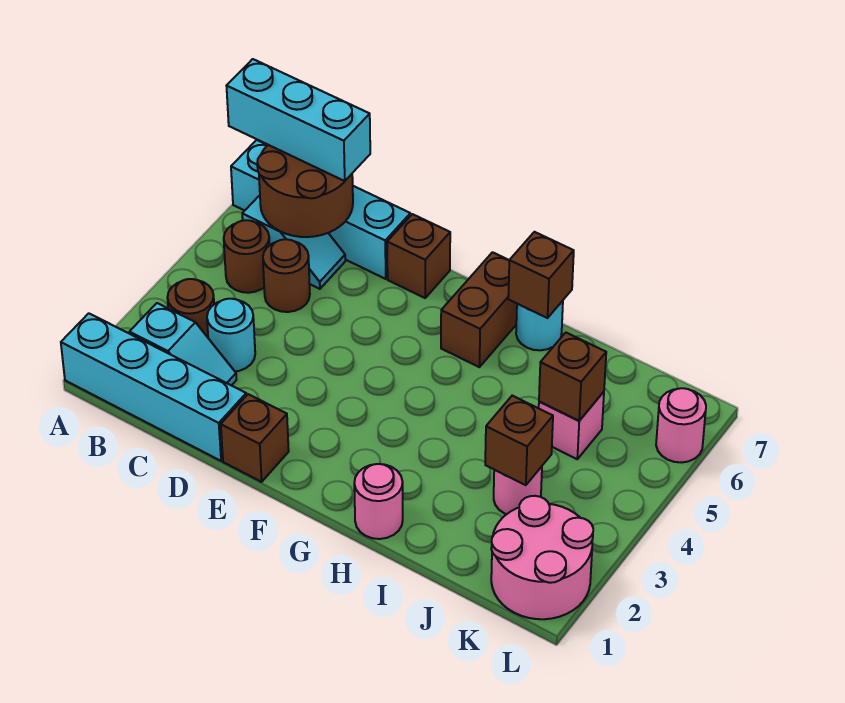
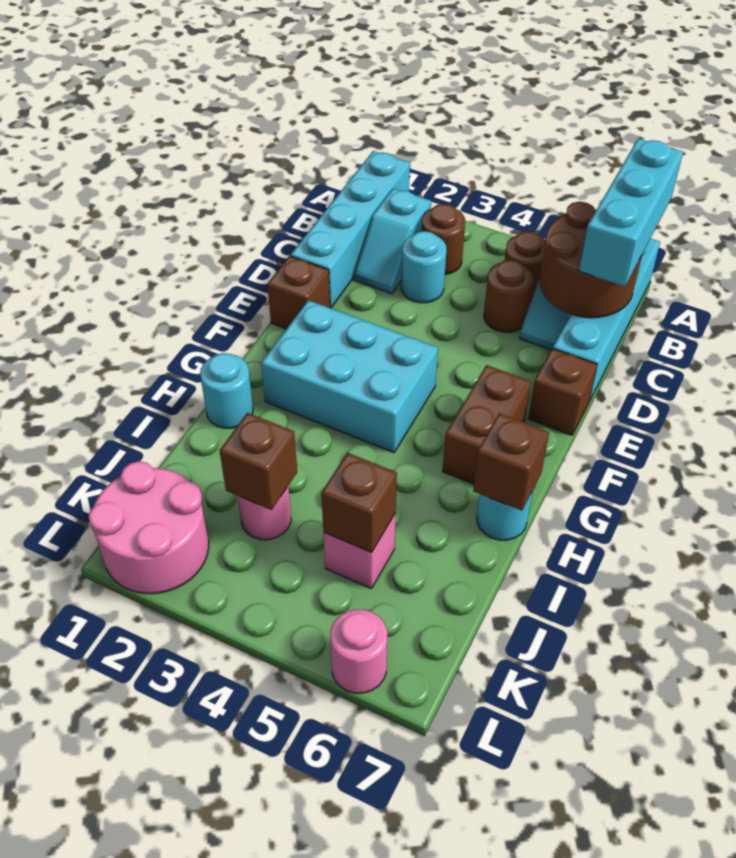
none -> cyan brick F2:G4 level 1
brown brick G6:G7 level 1 -> brown brick F6:G6 level 1
pink round brick H1 level 1 -> cyan round brick H1 level 1

